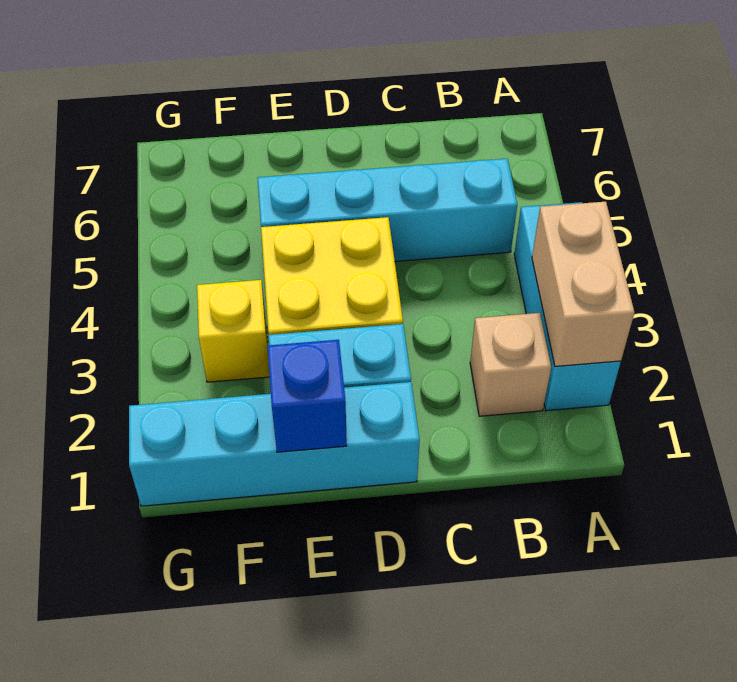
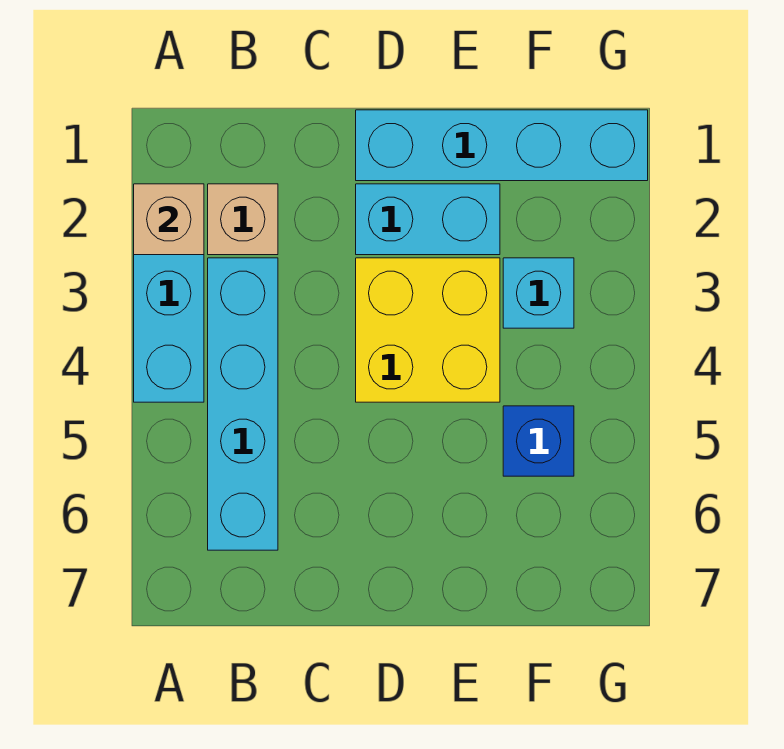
tan brick A2:A3 level 2 -> tan brick A2 level 2
cyan brick B5:E5 level 1 -> cyan brick B3:B6 level 1
blue brick E1 level 2 -> blue brick F5 level 1
yellow brick F3 level 1 -> cyan brick F3 level 1

